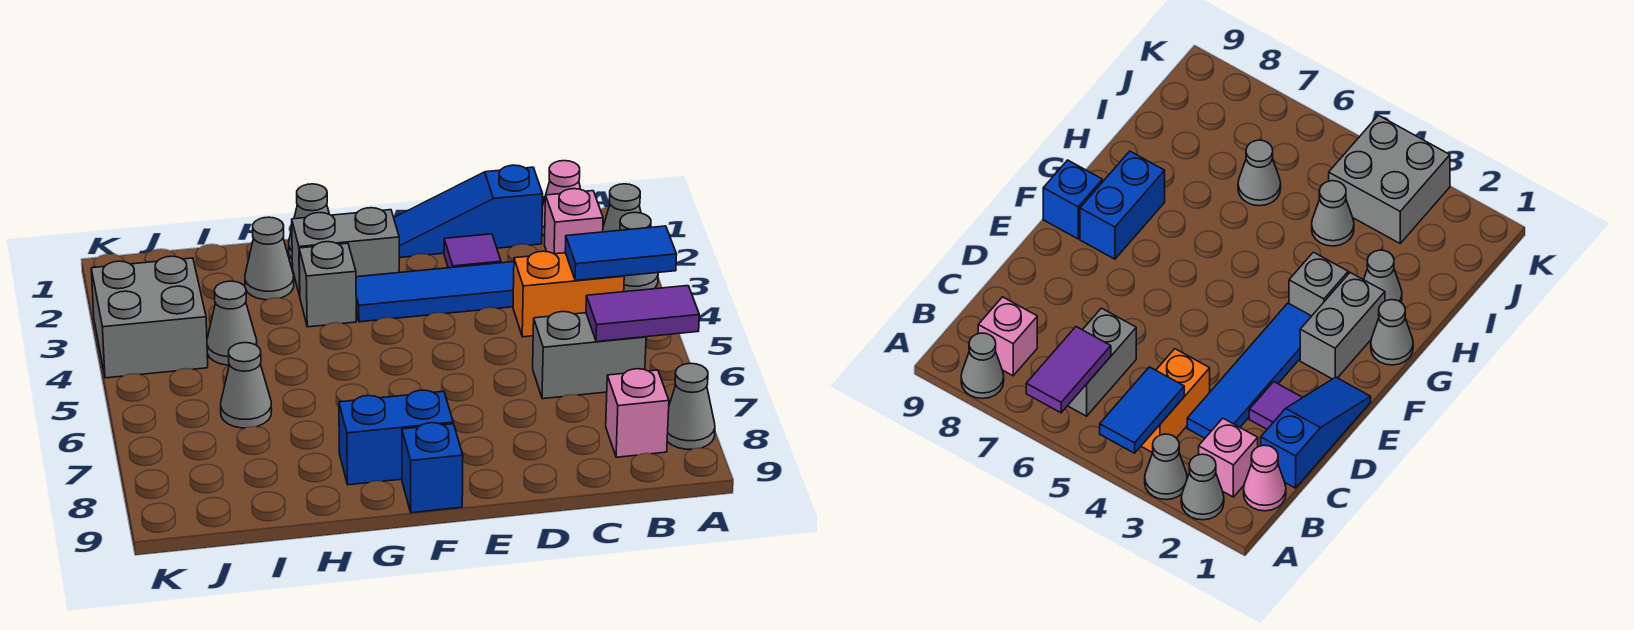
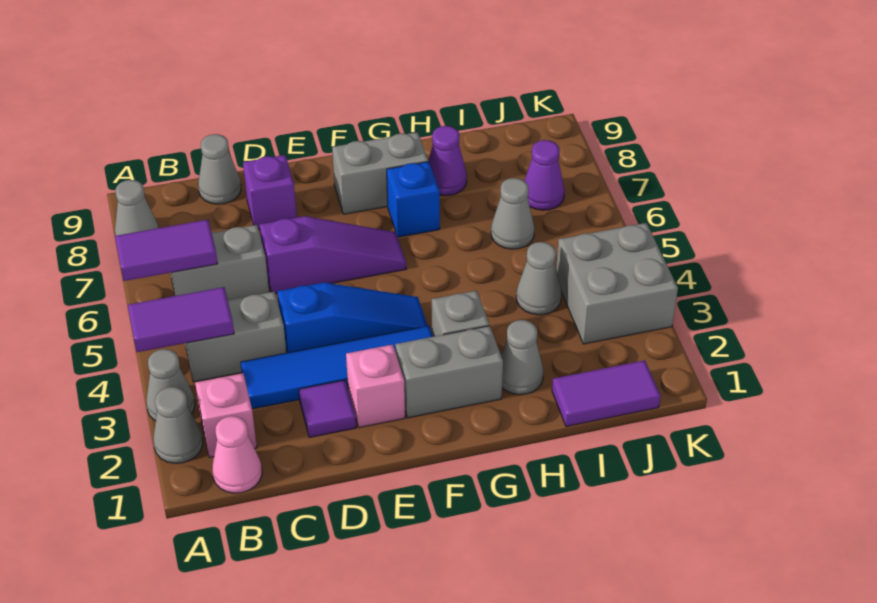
blue tile A4:B4 level 2 -> purple tile A4:B4 level 2
orange brick B4:C4 level 1 -> grey brick B4:C4 level 1
pink brick B8 level 1 -> pink brick E2 level 1
blue slope C1:E1 level 1 top C -> blue slope D4:F4 level 1 top D
none -> purple slope D6:F6 level 1 top D
none -> purple brick D8 level 1
blue brick F8:G8 level 1 -> grey brick F8:G8 level 1
blue brick F9 level 1 -> blue brick G7 level 1
grey cone G1 level 1 -> grey cone C9 level 1
none -> purple cone H8 level 1
none -> purple tile I1:J1 level 1
none -> purple cone J7 level 1

